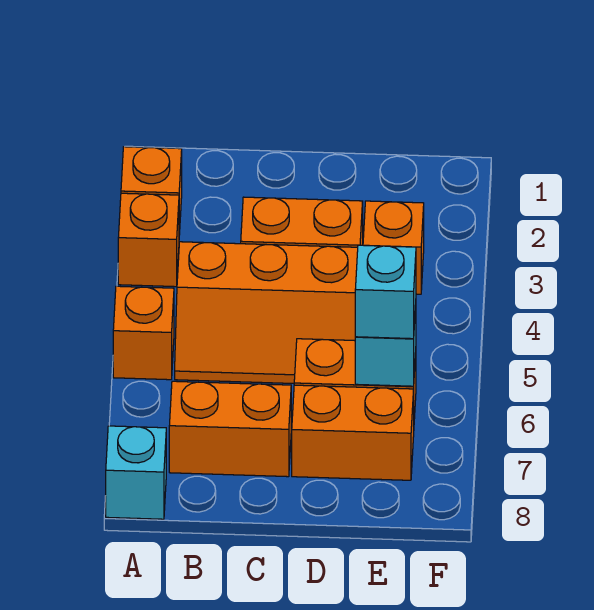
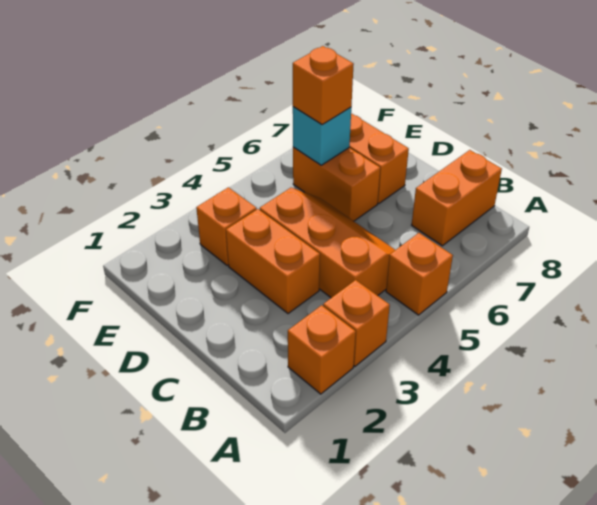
cyan brick A8 level 1 -> none
orange brick B7:C7 level 1 -> orange brick B7:B8 level 1
cyan brick E6 level 3 -> orange brick E6 level 3

